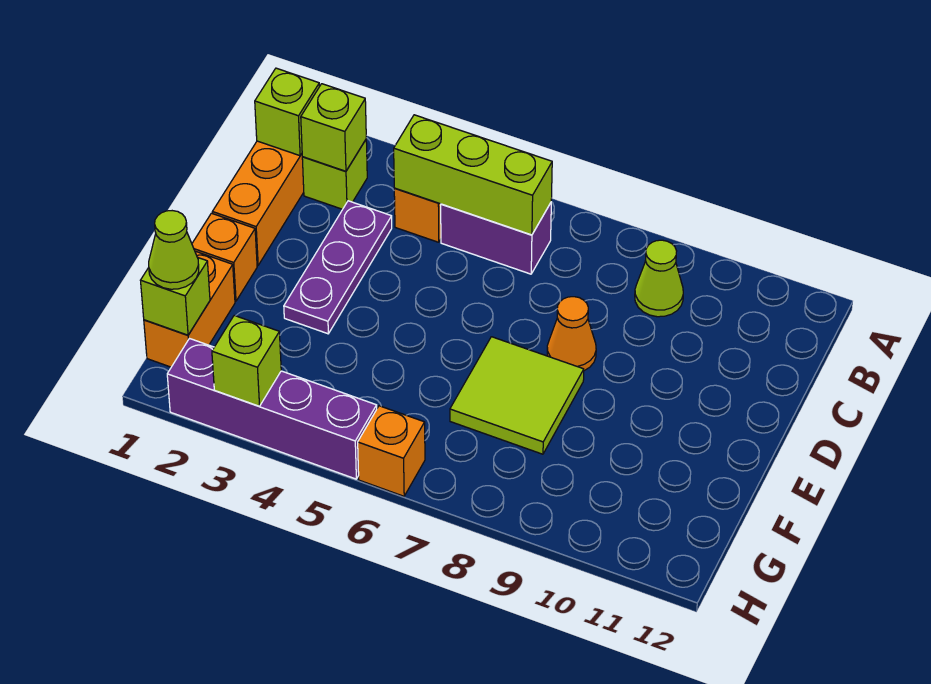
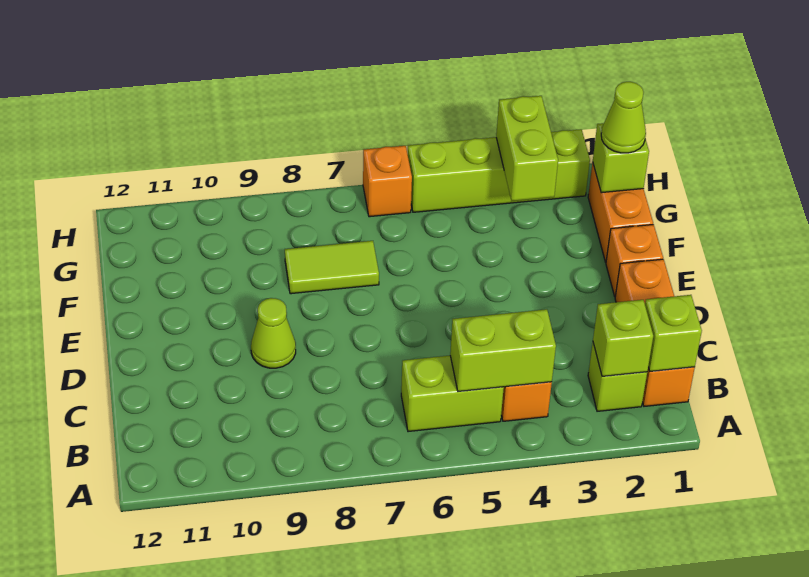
lime brick B4:B6 level 2 -> lime brick B4:B5 level 2
purple brick B5:B6 level 1 -> lime brick B5:B6 level 1
lime cone B9 level 1 -> lime cone D9 level 1
purple plate C3:E3 level 1 -> none
orange cone D8 level 1 -> none
lime tile E7:F8 level 1 -> lime tile F7:F8 level 1
purple brick H2:H5 level 1 -> lime brick H2:H5 level 1
lime brick H3 level 2 -> lime brick G3:H3 level 2

